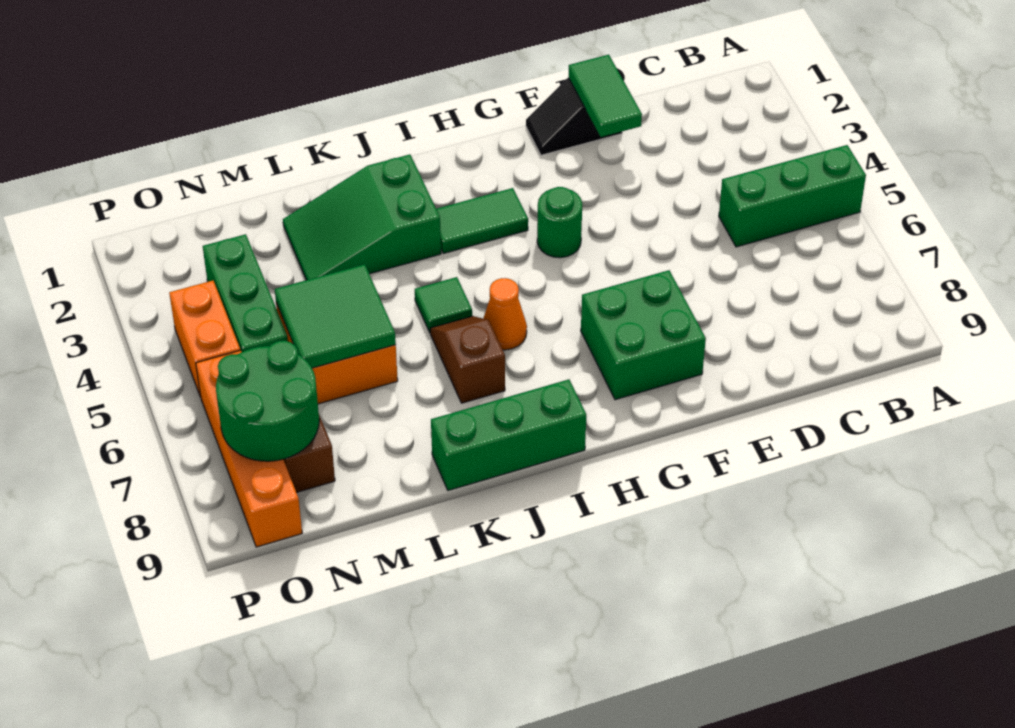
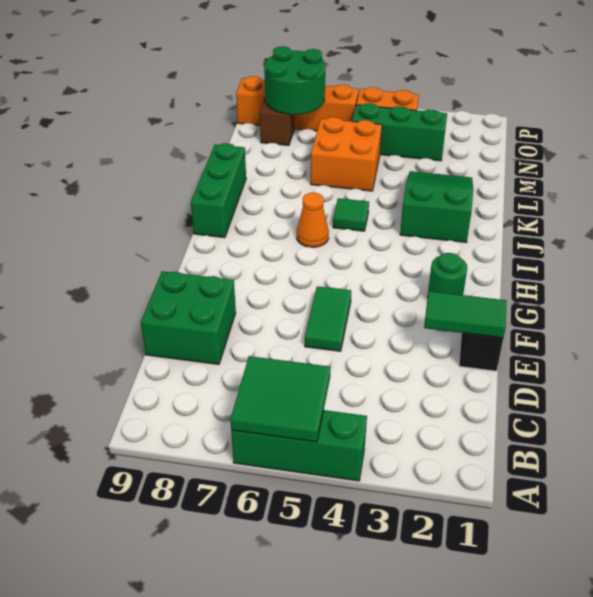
green brick A5:C5 level 1 -> green brick A4:A6 level 1
green brick F7:G8 level 1 -> green brick D8:E9 level 1
green round brick G4 level 1 -> green round brick G2 level 1
green tile H3:I3 level 1 -> green tile E5:F5 level 1
brown slope J6:J7 level 1 top 7 -> none
green tile L5:M6 level 2 -> green tile A5:B6 level 2

